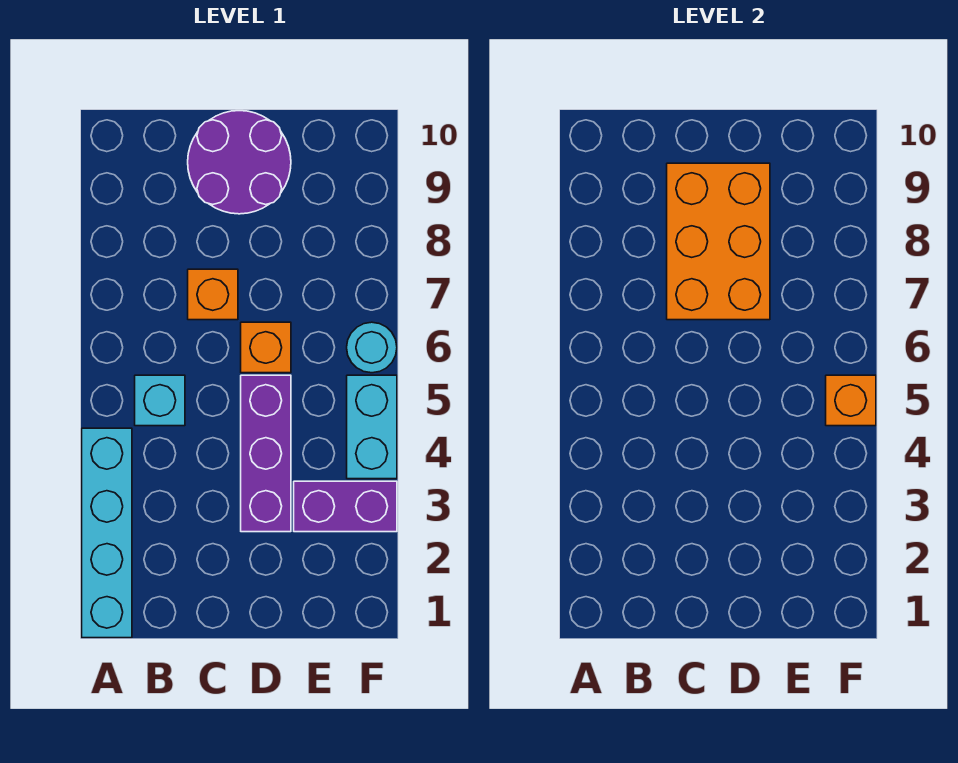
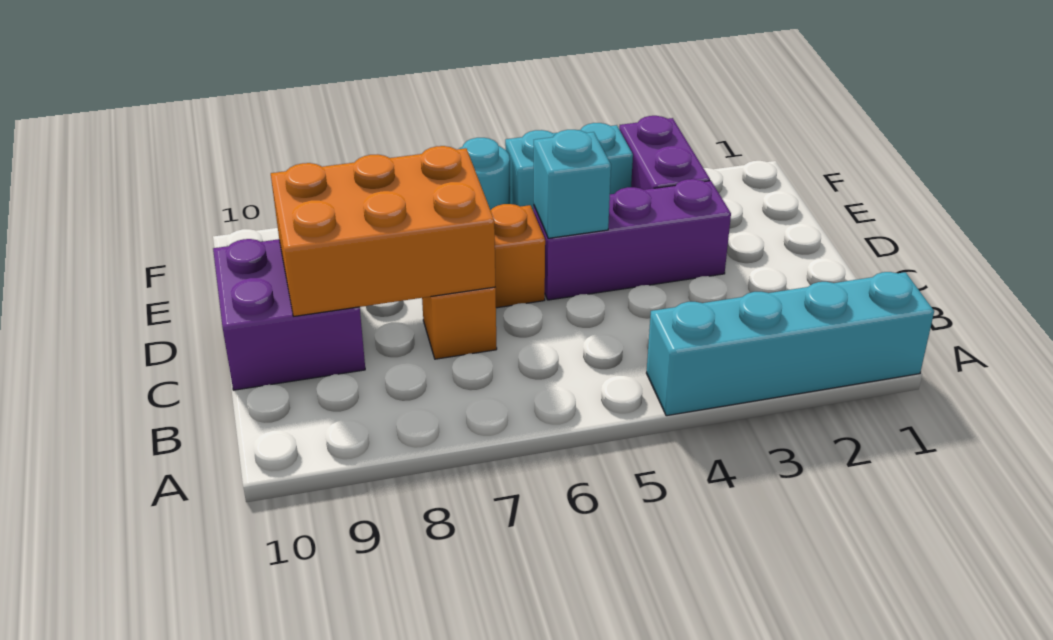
cyan brick B5 level 1 -> cyan brick D5 level 2
purple round brick C9:D10 level 1 -> purple brick C9:D10 level 1
orange brick F5 level 2 -> none

